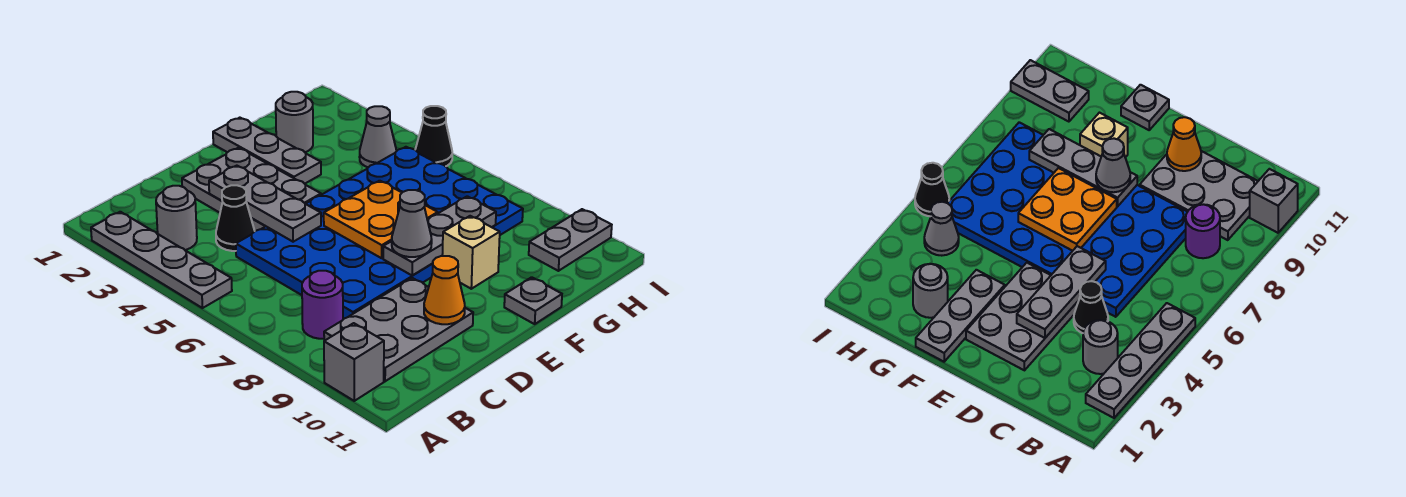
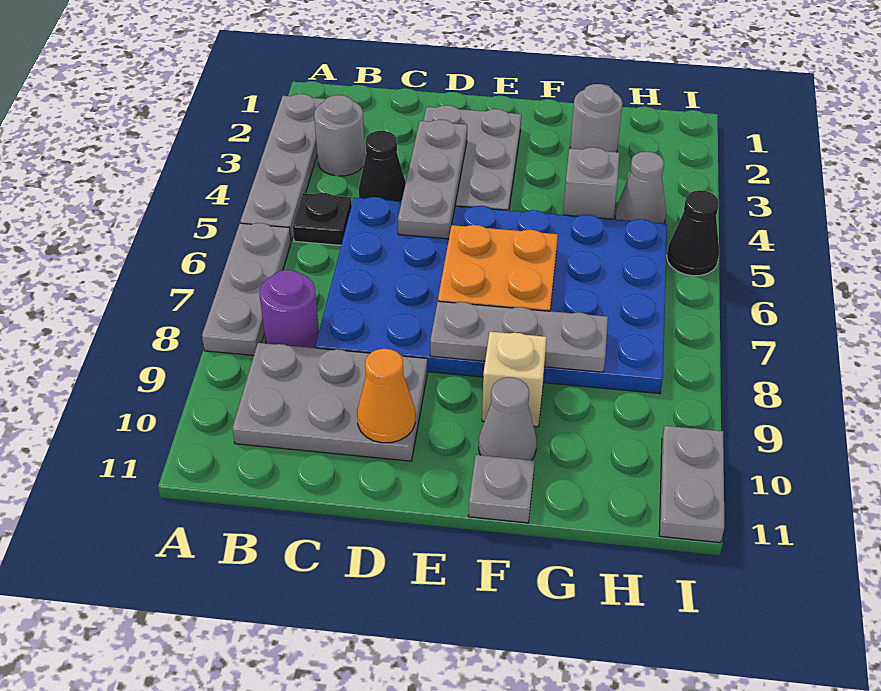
grey brick A10 level 1 -> grey brick G4 level 1
none -> black plate B5 level 1
grey cone E8 level 3 -> grey cone F10 level 1
grey plate F1:F3 level 1 -> grey plate A6:A8 level 1
grey plate H10:I10 level 1 -> grey plate I10:I11 level 1

